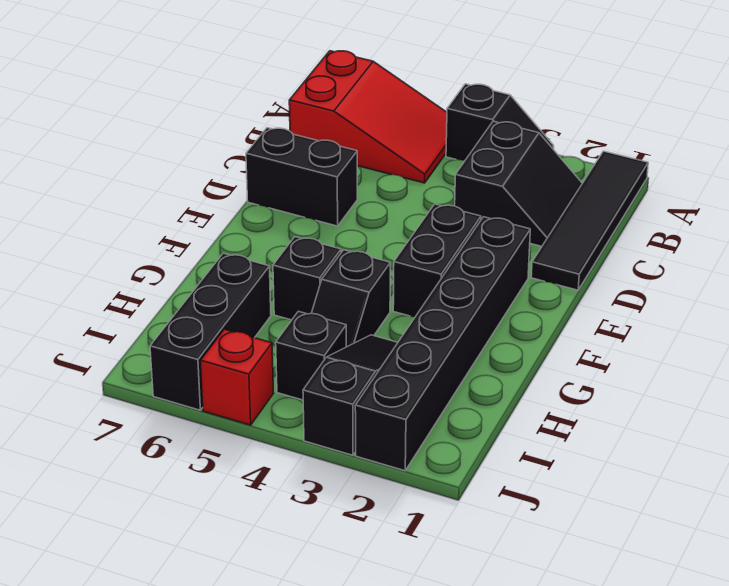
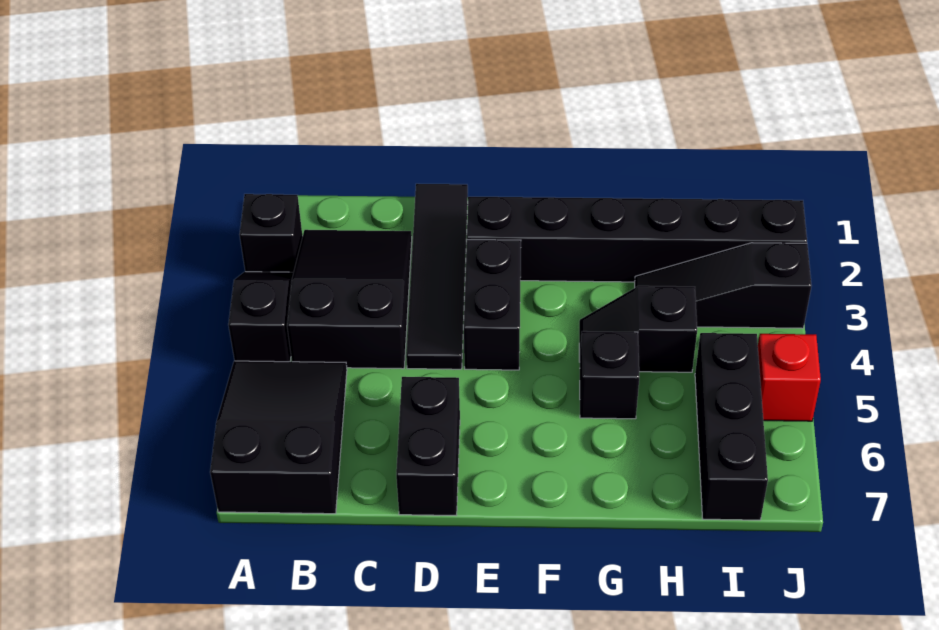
black tile A1:D1 level 1 -> black tile D1:D4 level 1
red slope A5:B7 level 1 top 7 -> black slope A5:B7 level 1 top 7
black slope B2:C3 level 1 top 3 -> black slope B2:C4 level 1 top 4
black brick E3:F3 level 1 -> black brick E3:E4 level 1
black slope G4:H4 level 1 top G -> black slope G4:H4 level 1 top H
black brick H6:J6 level 1 -> black brick I5:I7 level 1
black brick I4 level 1 -> black brick A2 level 1

